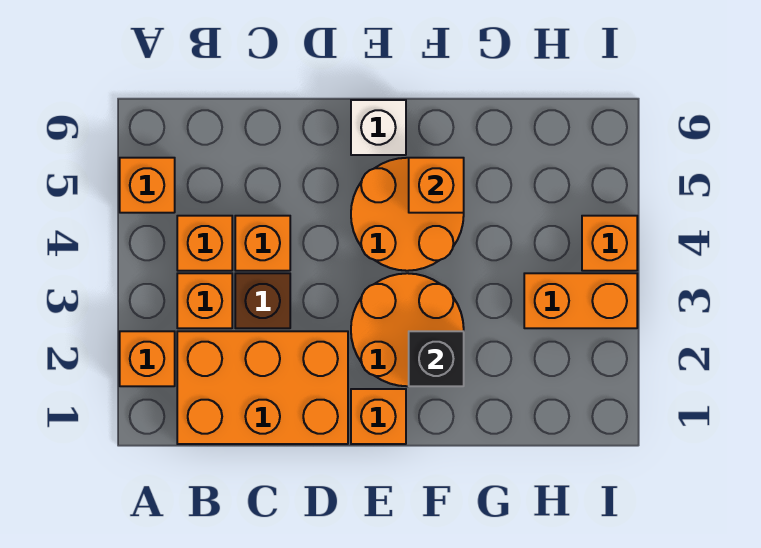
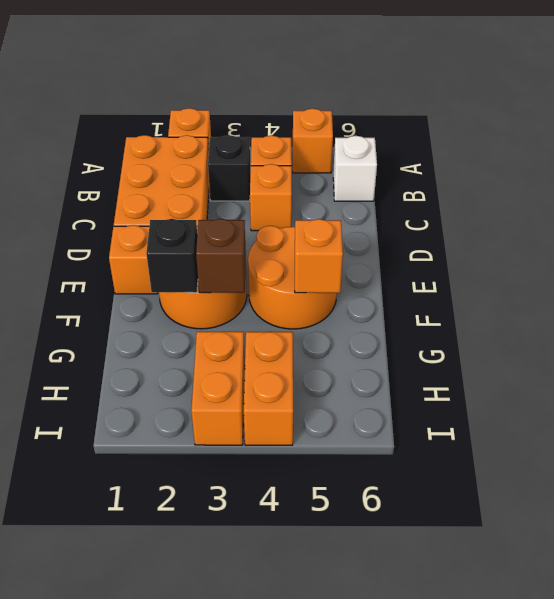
orange brick B3 level 1 -> black brick B3 level 1
brown brick C3 level 1 -> brown brick F3 level 2
white brick E6 level 1 -> white brick B6 level 1
orange brick I4 level 1 -> orange brick H4:I4 level 1

